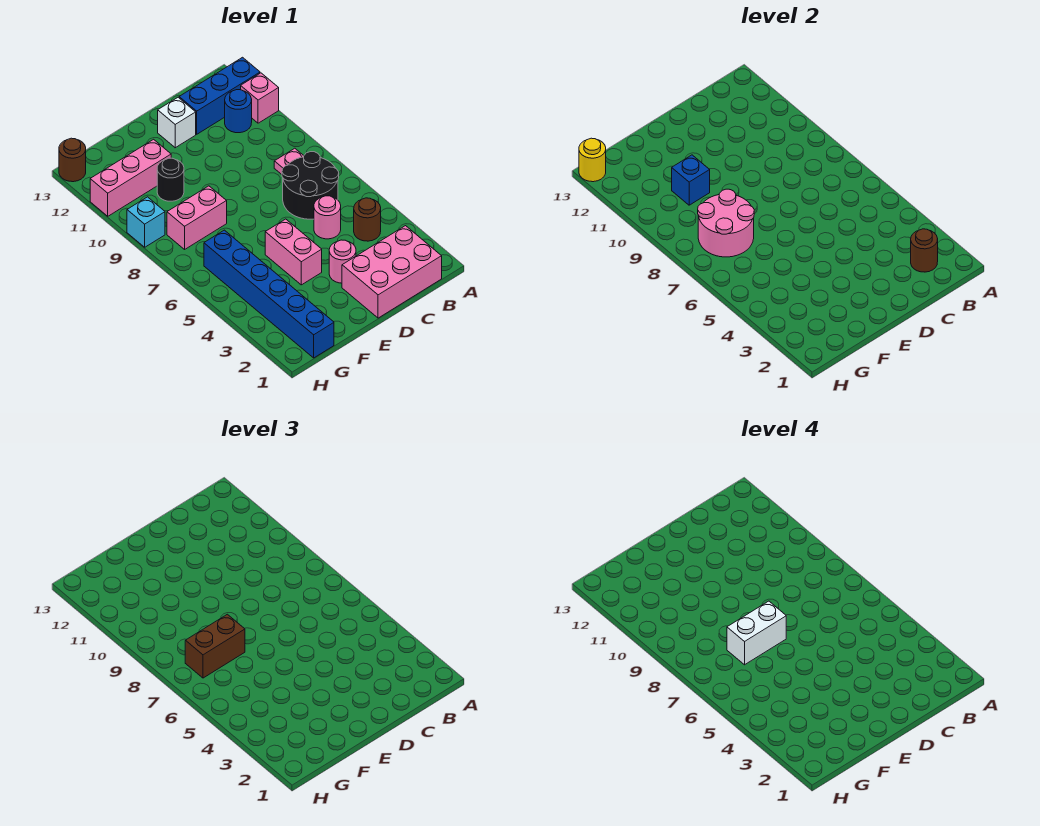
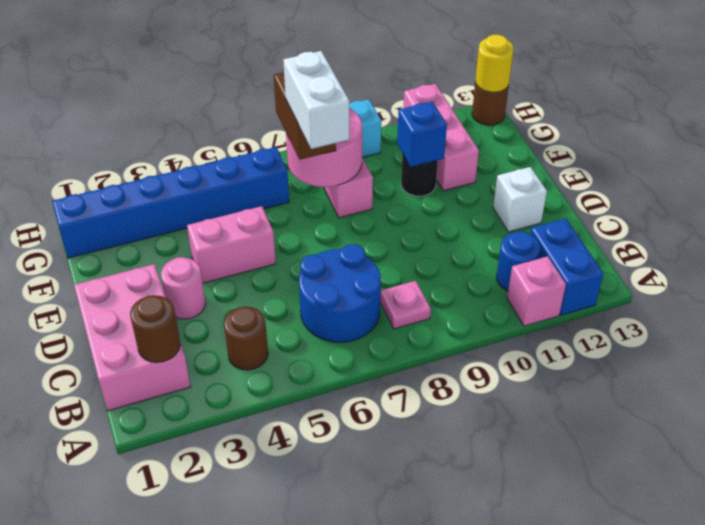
blue brick A12:C12 level 1 -> blue brick A12:B12 level 1
black round brick B6:C7 level 1 -> blue round brick B6:C7 level 1
pink round brick C5 level 1 -> none

